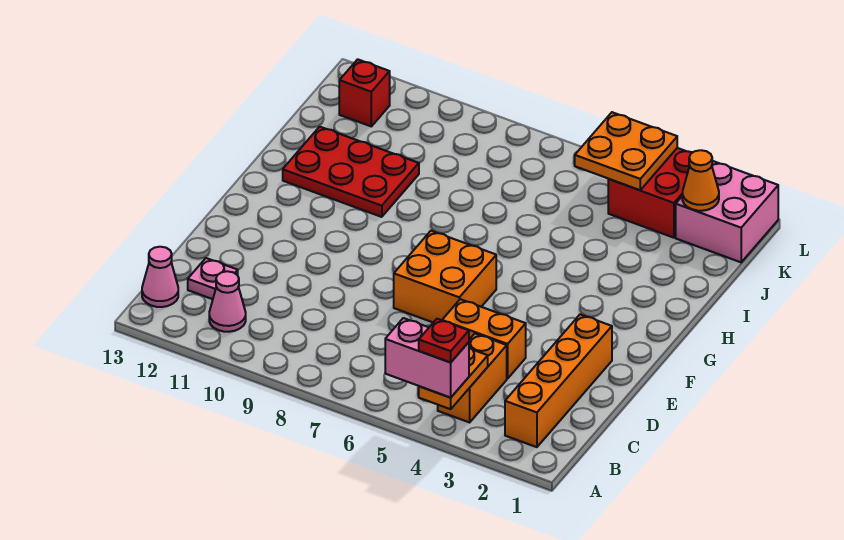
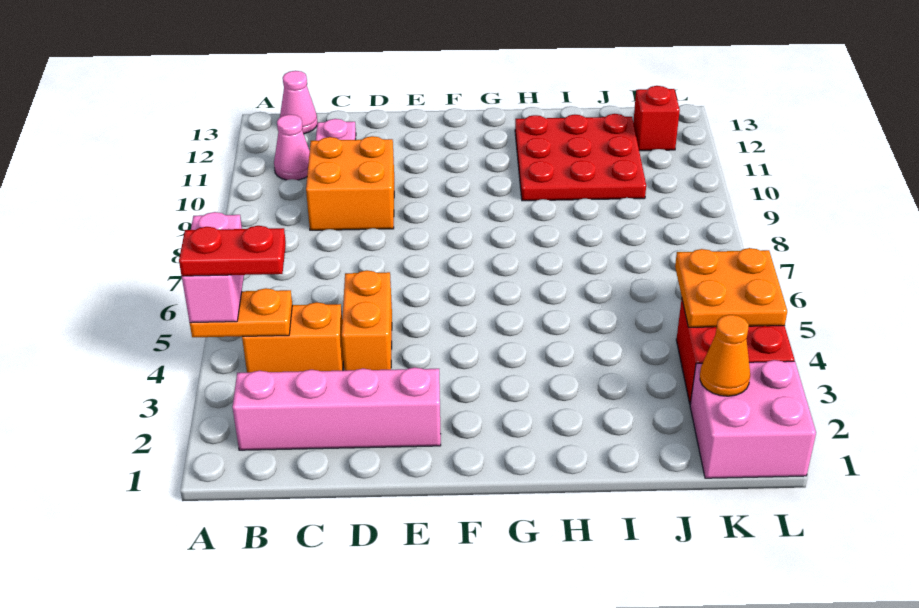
red plate A4 level 4 -> red plate A4:B4 level 4
orange brick B2:E2 level 1 -> pink brick B2:E2 level 1
orange brick E6:F7 level 1 -> orange brick C9:D10 level 1
red plate H10:I12 level 1 -> red plate H10:J12 level 1

